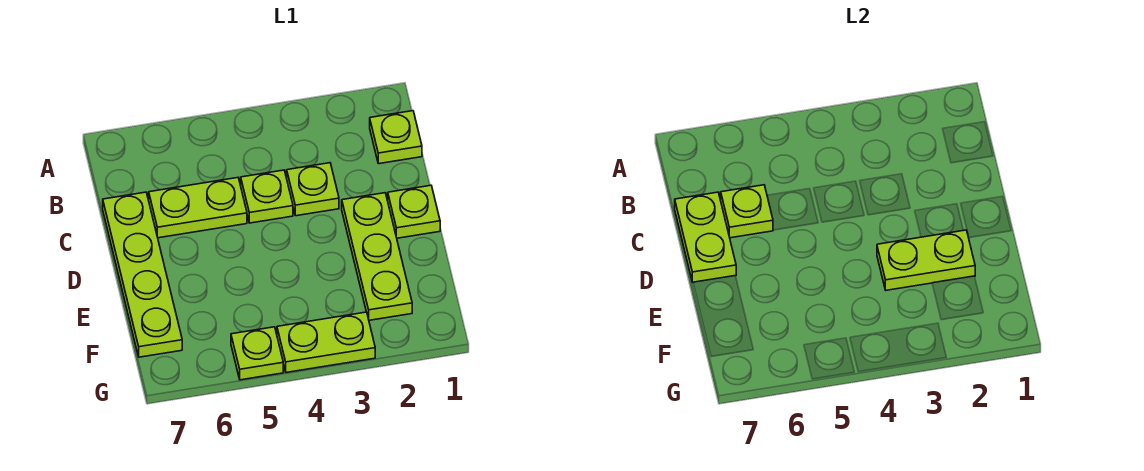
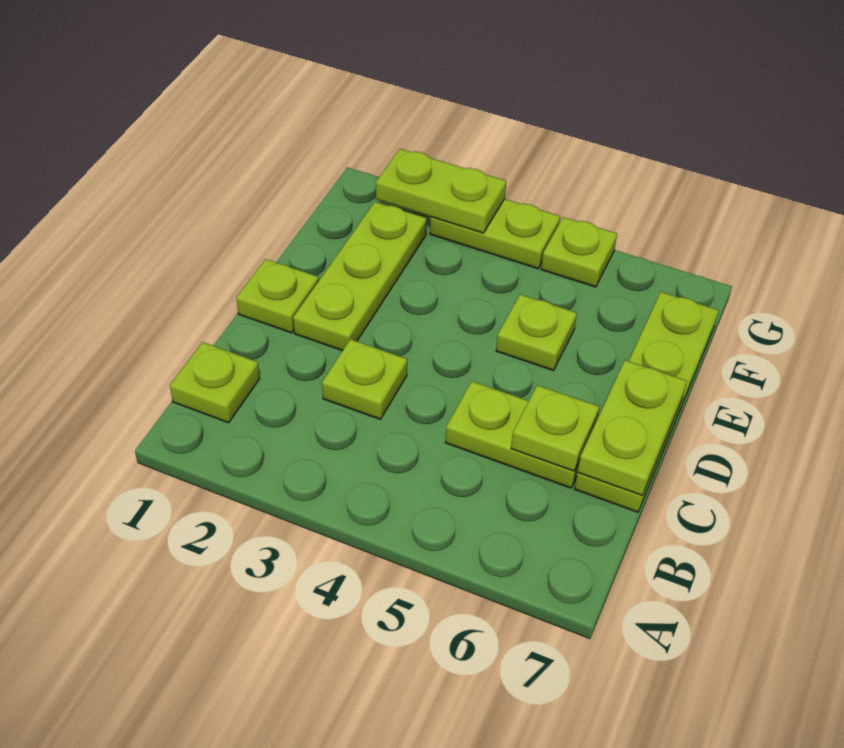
lime plate C4 level 1 -> lime plate E5 level 1
lime plate E2:E3 level 2 -> lime plate G2:G3 level 2

